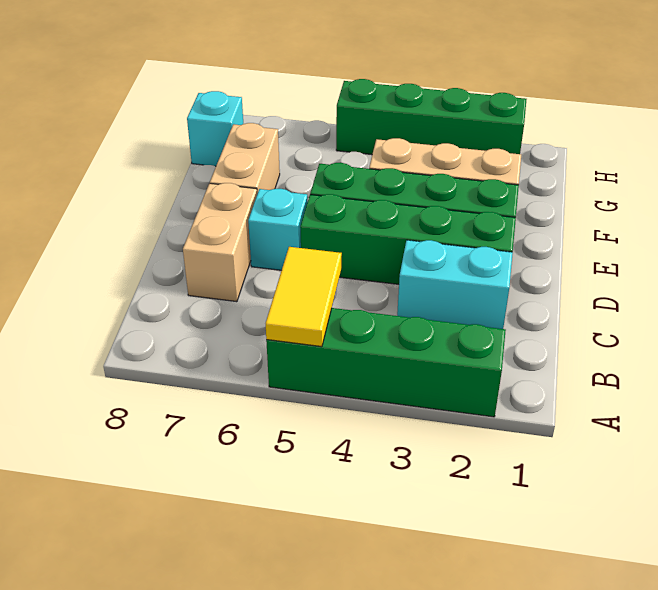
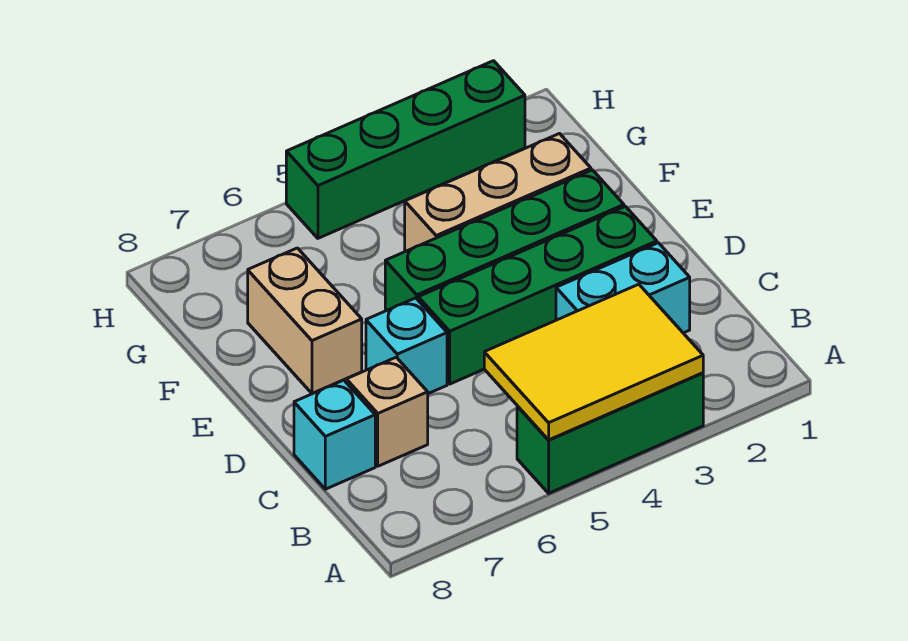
green brick A2:A5 level 1 -> green brick A3:A5 level 1
yellow tile A5:B5 level 2 -> yellow tile A3:B5 level 2
tan brick C7:D7 level 1 -> tan brick C7 level 1
cyan brick G8 level 1 -> cyan brick C8 level 1

